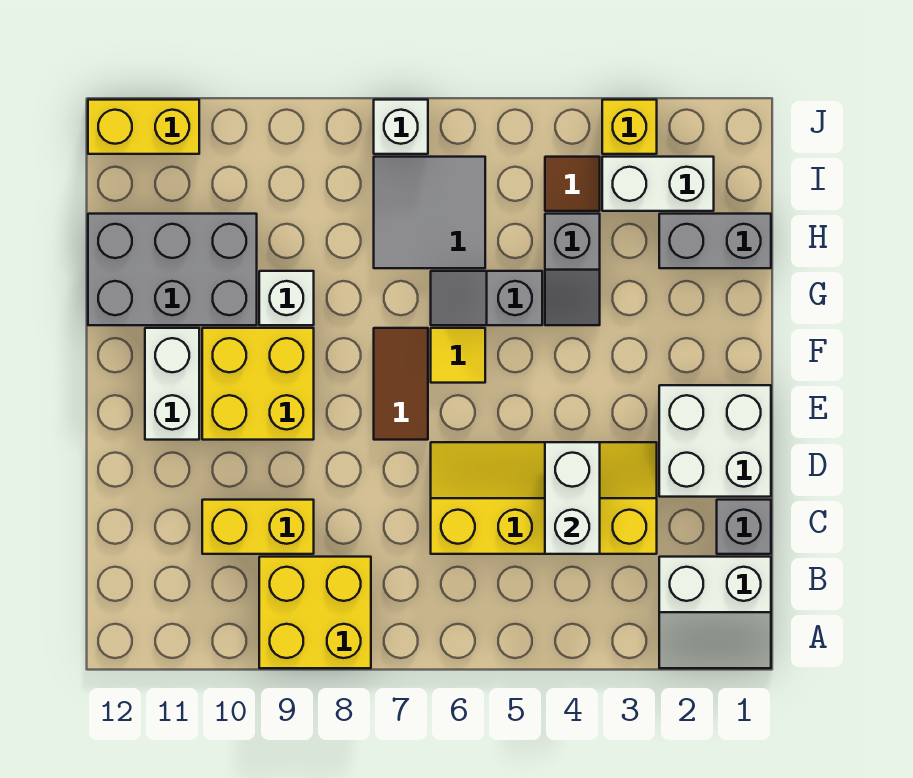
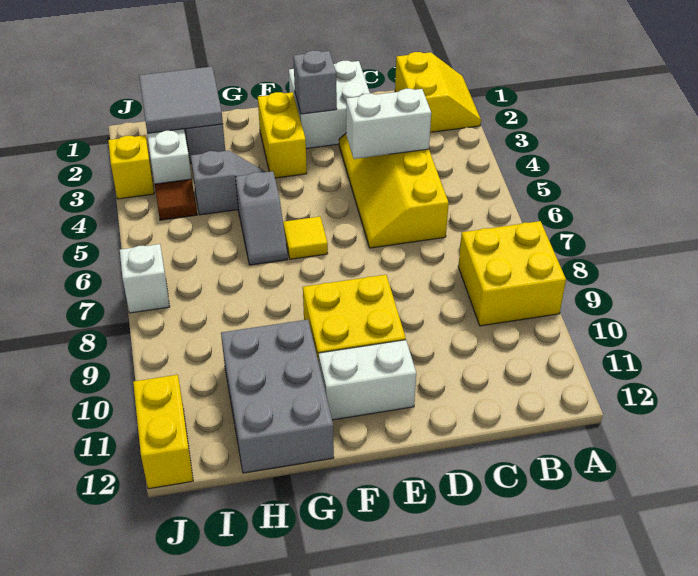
white slope A1:B2 level 1 top B -> yellow slope A1:B2 level 1 top B
grey brick C1 level 1 -> grey brick E2 level 2
yellow brick C9:C10 level 1 -> yellow brick F2:F3 level 1
brown tile E7:F7 level 1 -> none
white brick G9 level 1 -> none
grey tile H6:I7 level 1 -> grey tile H1:I2 level 2

